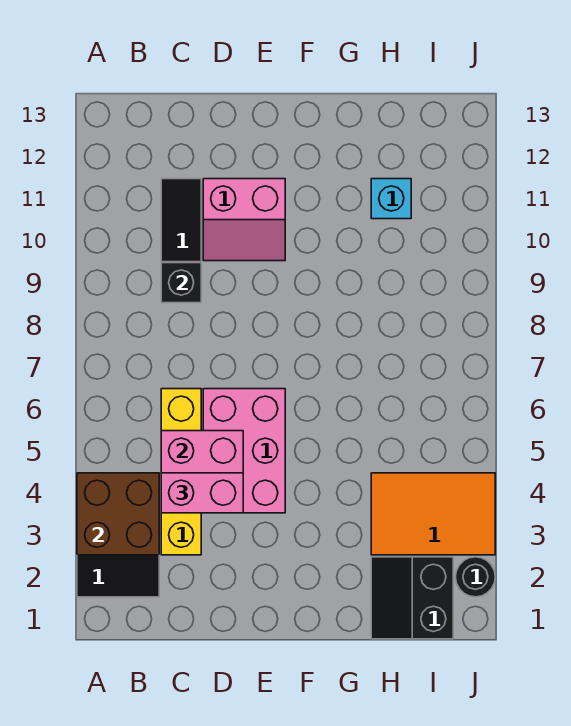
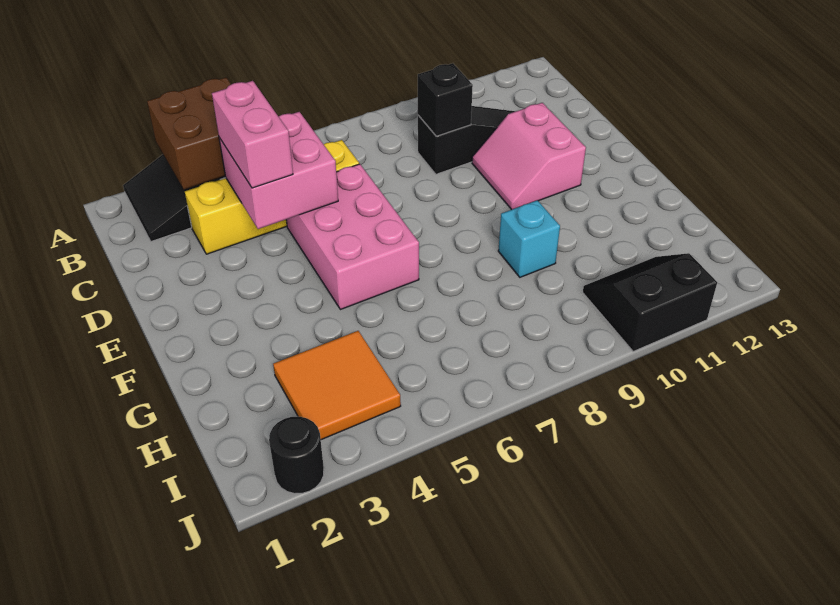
pink brick D4:E6 level 1 -> pink brick D5:F6 level 1
black slope H1:I2 level 1 top I -> black slope I10:J11 level 1 top J
orange tile H3:J4 level 1 -> orange tile H3:I4 level 1
cyan brick H11 level 1 -> cyan brick G9 level 1

